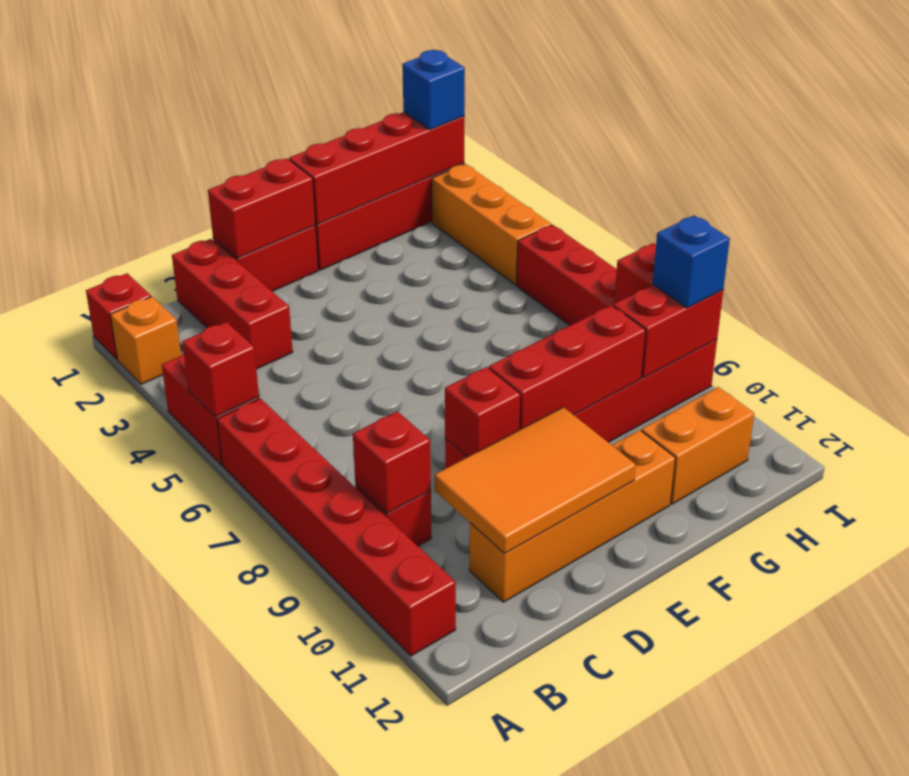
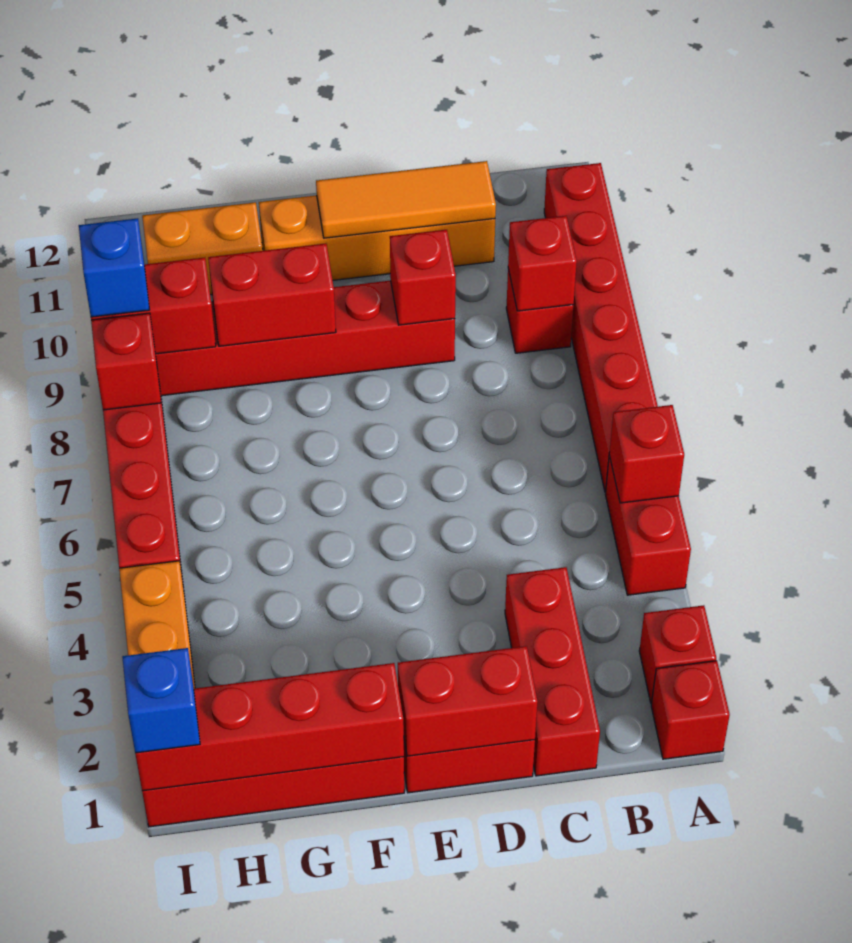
orange brick A2 level 1 -> red brick A2 level 1
orange tile C10:E11 level 2 -> orange tile C11:E11 level 2
red brick E9:G9 level 2 -> red brick F9:G9 level 2

